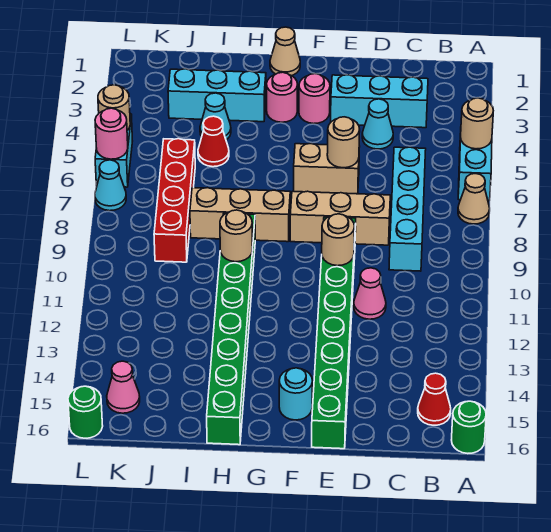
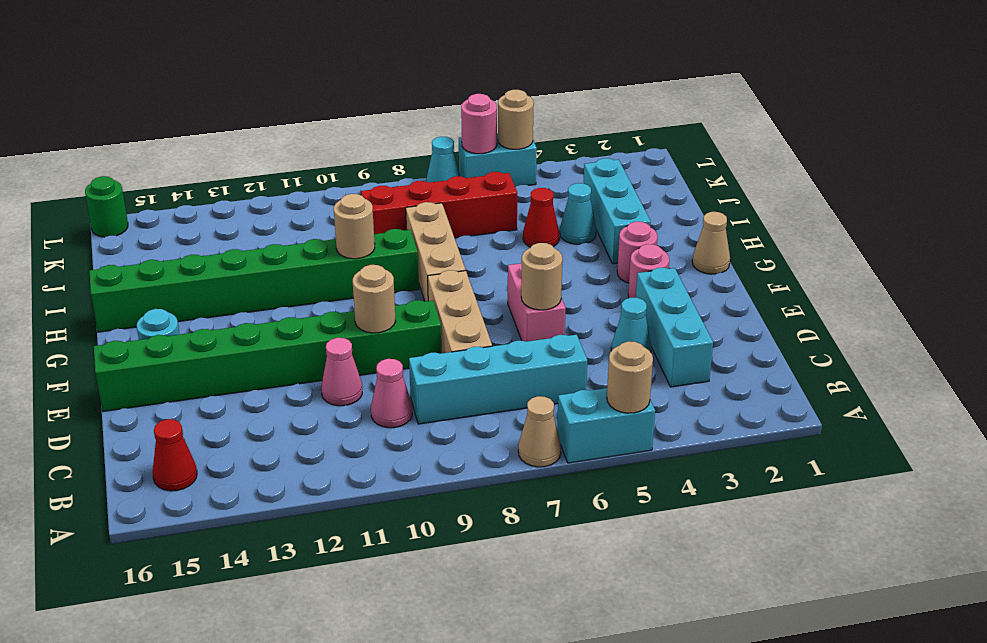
green round brick A16 level 1 -> none
tan brick E6:F6 level 1 -> pink brick E6:F6 level 1
pink cone K15 level 1 -> pink cone C10 level 1

